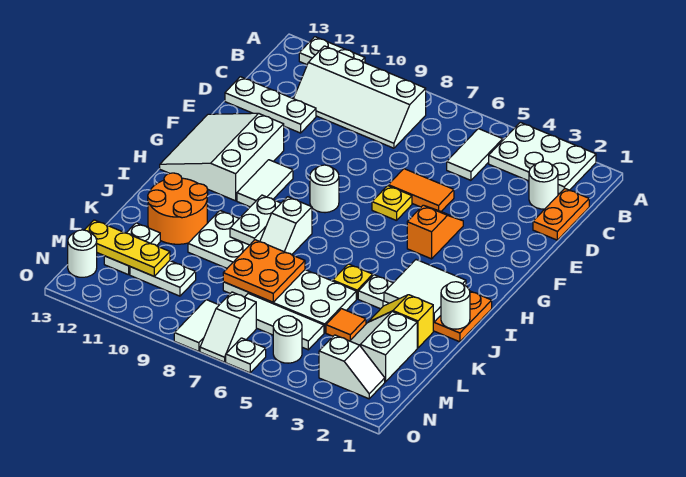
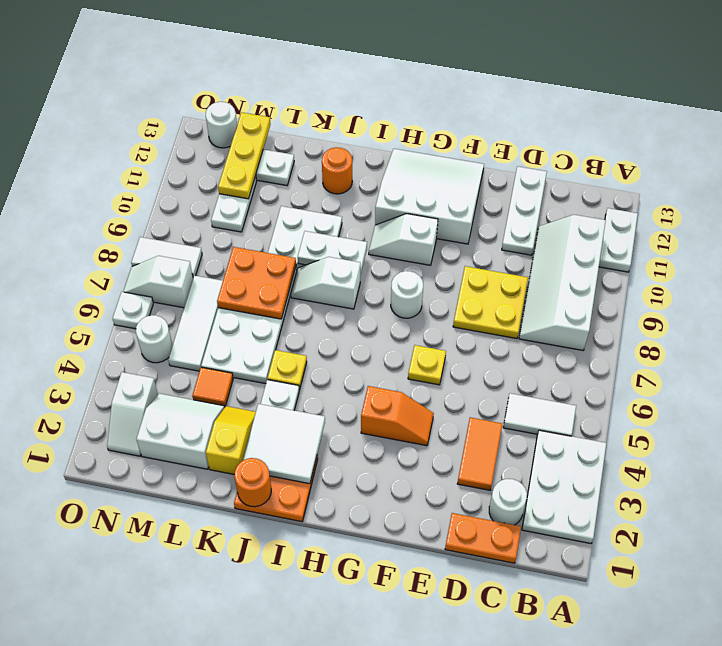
none -> yellow plate D8:E9 level 1
orange tile E5:E6 level 1 -> orange tile D3:D4 level 1
white tile G10:H10 level 1 -> white slope G10:H10 level 1 top G
white round brick J1 level 2 -> orange round brick J1 level 2
orange round brick J11:K12 level 1 -> orange round brick J12 level 1

